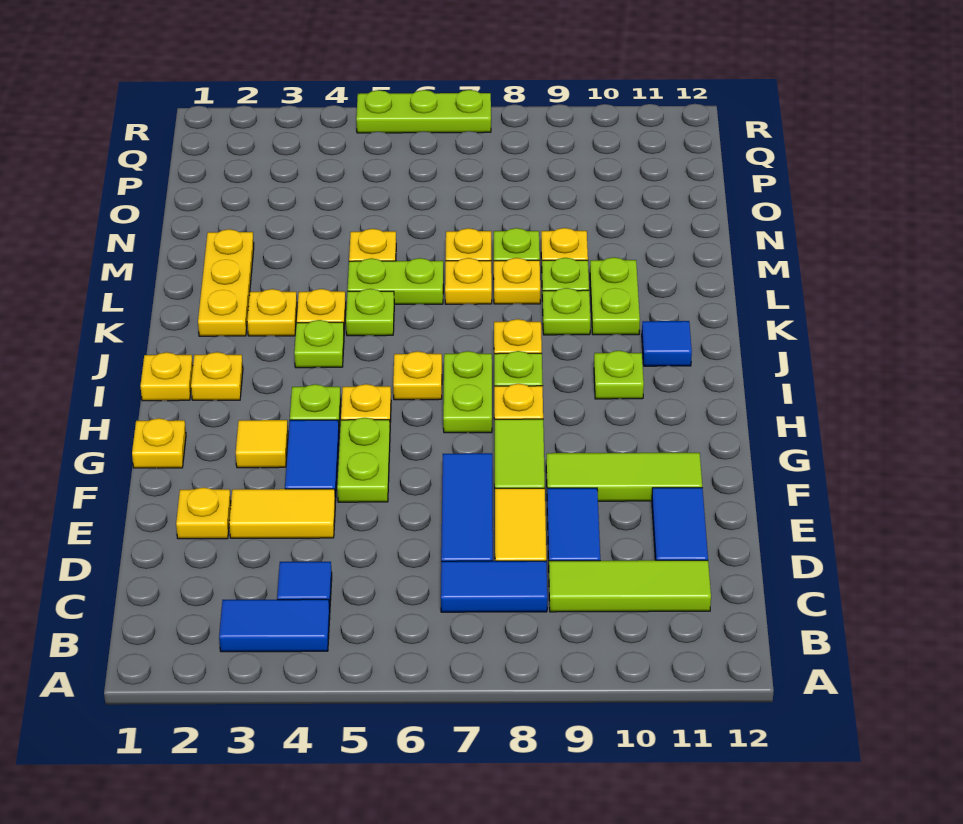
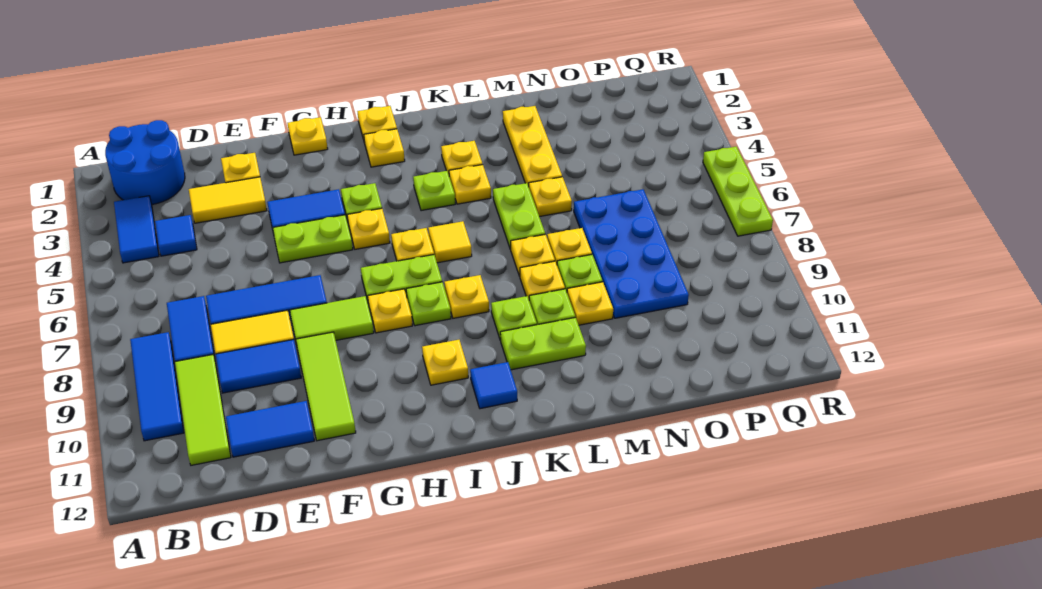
none -> blue round brick B1:C2 level 1
none -> blue tile B8:B10 level 1
yellow tile E3:E4 level 1 -> yellow tile D3:E3 level 1
yellow tile G3 level 1 -> yellow tile J6 level 1
lime plate I10 level 1 -> yellow plate I10 level 1
yellow plate K2:M2 level 1 -> yellow plate M2:M4 level 1
lime plate K5 level 1 -> none
none -> blue plate N6:O9 level 1

